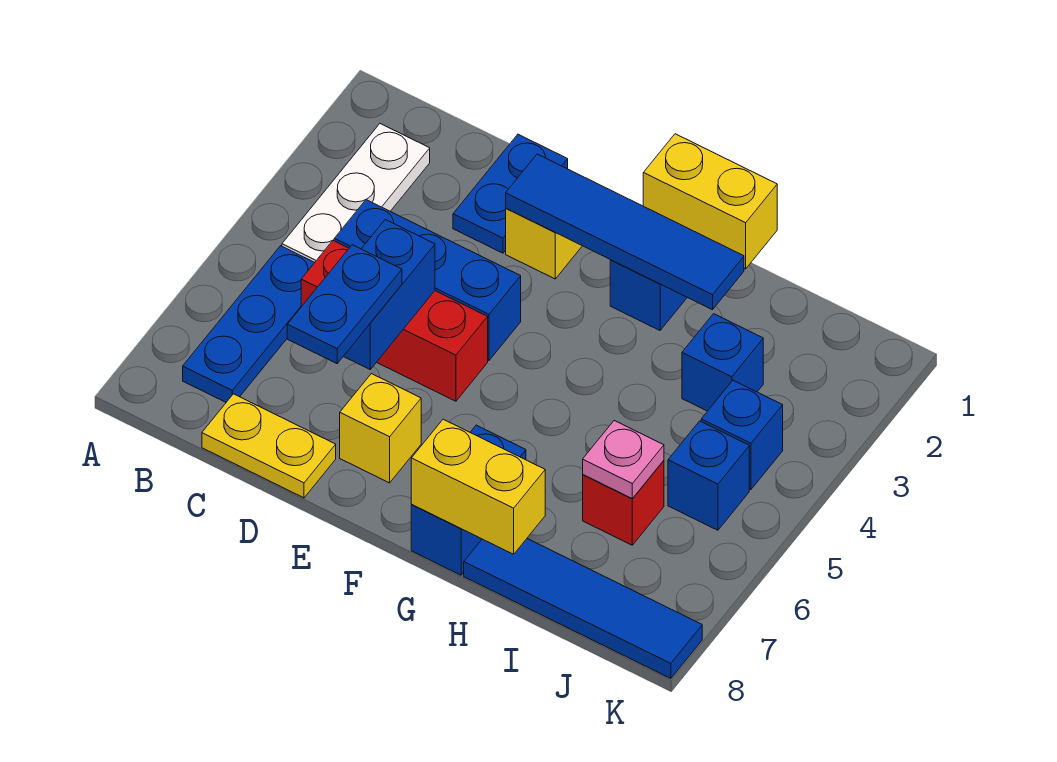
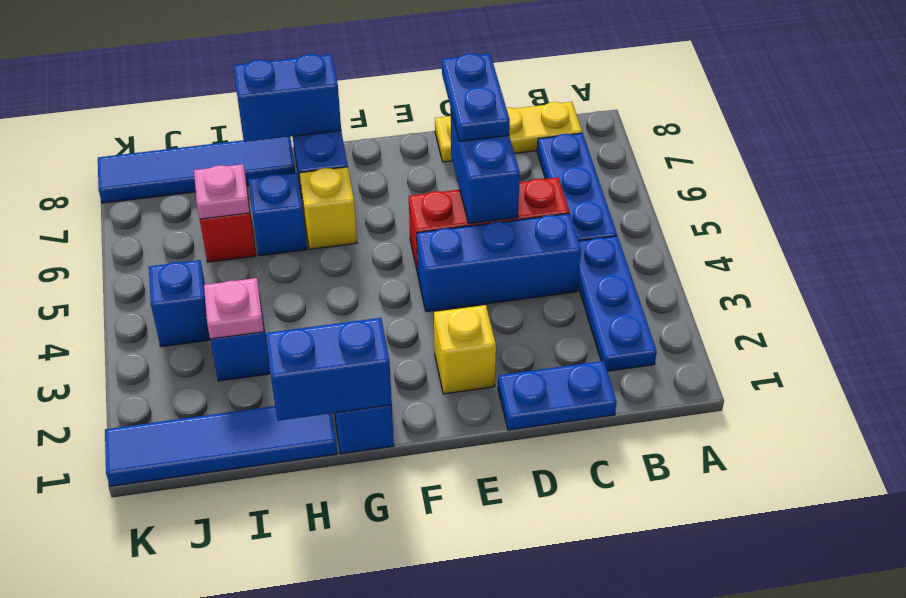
white plate B2:B4 level 1 -> blue plate B2:B4 level 1
yellow plate C8:D8 level 1 -> yellow plate B8:D8 level 1
blue plate D1:D2 level 1 -> blue plate C1:D1 level 1
blue tile E2:H2 level 2 -> blue tile H1:K1 level 1
yellow brick E7 level 1 -> yellow brick G6 level 1
yellow brick G1:H1 level 2 -> blue brick G1:H1 level 2
yellow brick G8:H8 level 2 -> blue brick G8:H8 level 2
none -> pink plate I3 level 2
blue brick J5 level 1 -> blue brick H6 level 1

